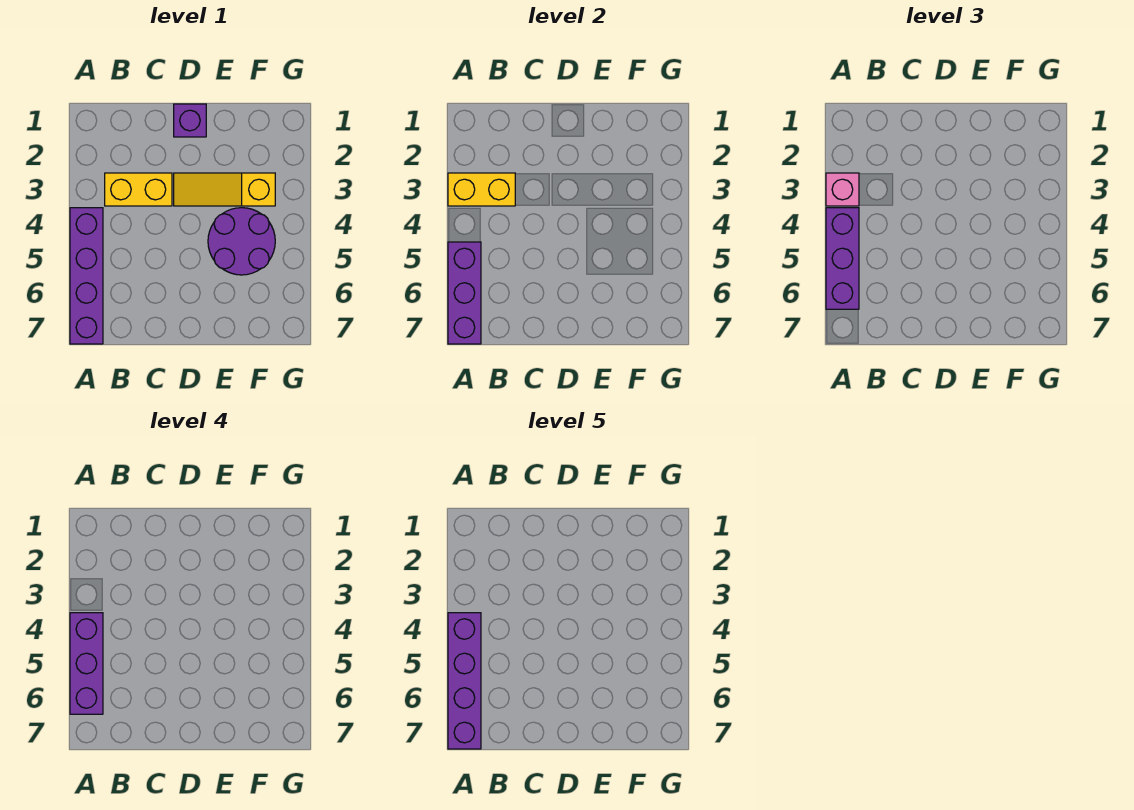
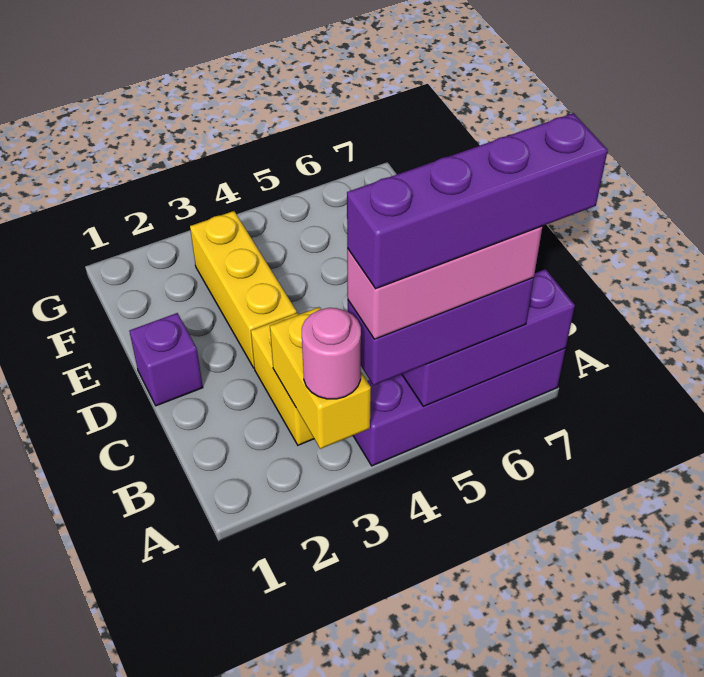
pink brick A3 level 3 -> pink round brick A3 level 3
purple brick A4:A6 level 4 -> pink brick A4:A6 level 4
yellow slope D3:F3 level 1 top F -> yellow brick D3:F3 level 1
purple round brick E4:F5 level 1 -> none

